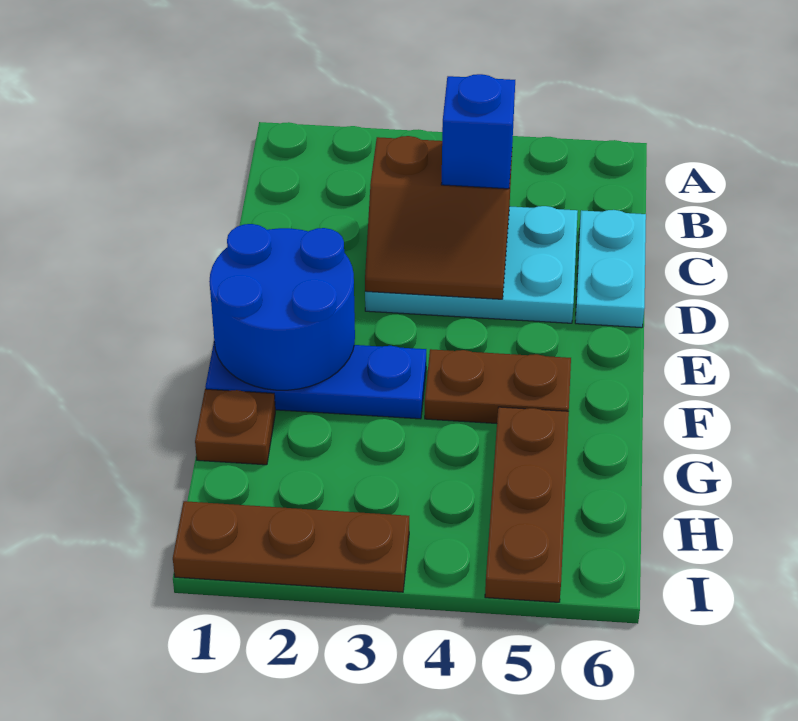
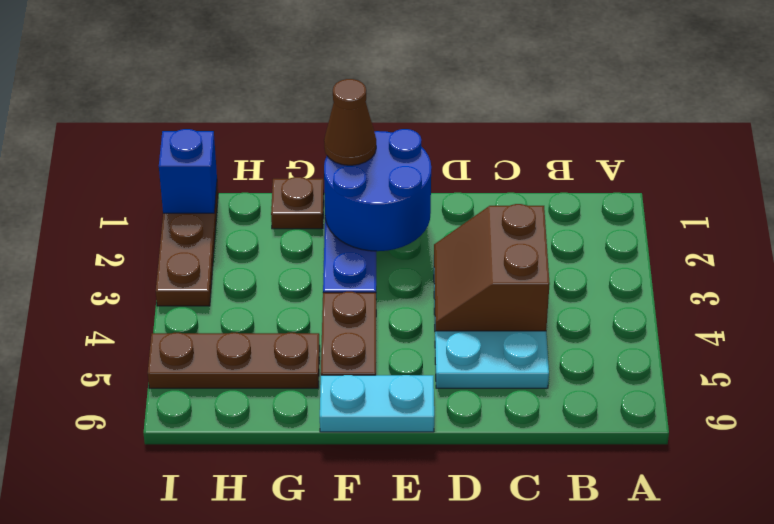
blue brick C4 level 3 -> blue brick I1 level 2
cyan plate C6:D6 level 1 -> cyan plate E6:F6 level 1
none -> brown cone F1 level 3

